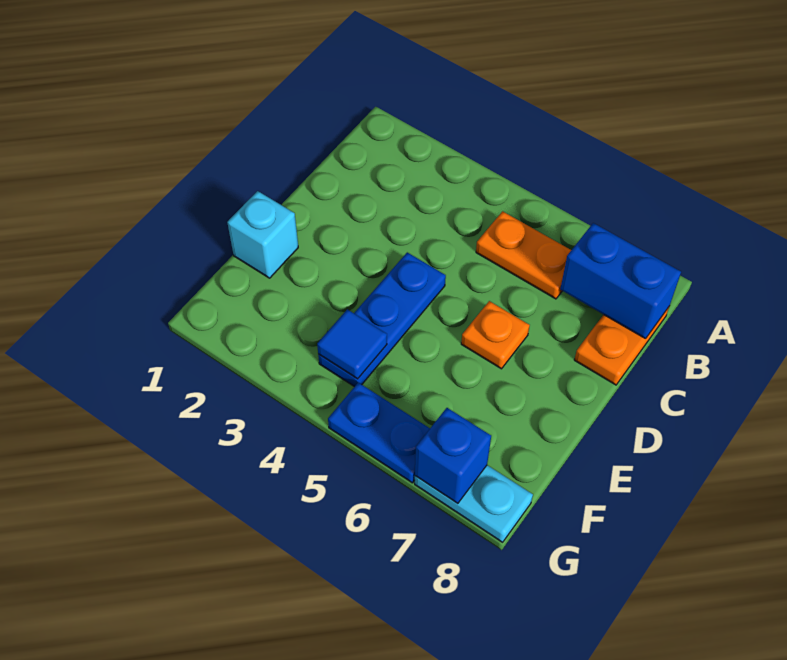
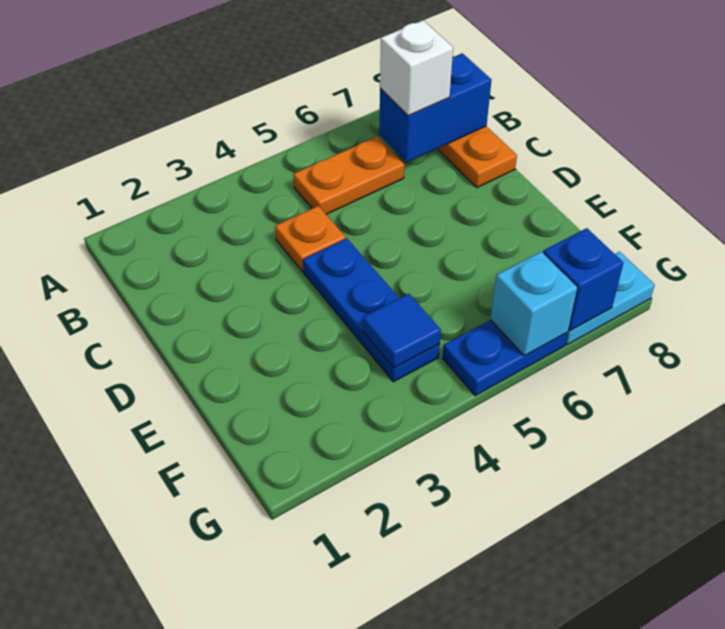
none -> white brick B7 level 3
orange plate D6 level 1 -> orange plate C4 level 1
cyan brick E1 level 1 -> cyan brick G6 level 2

